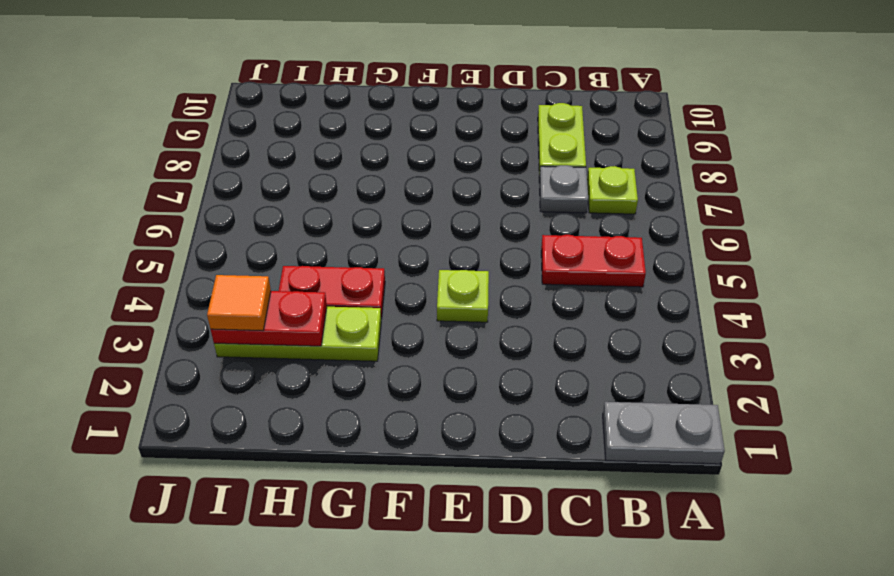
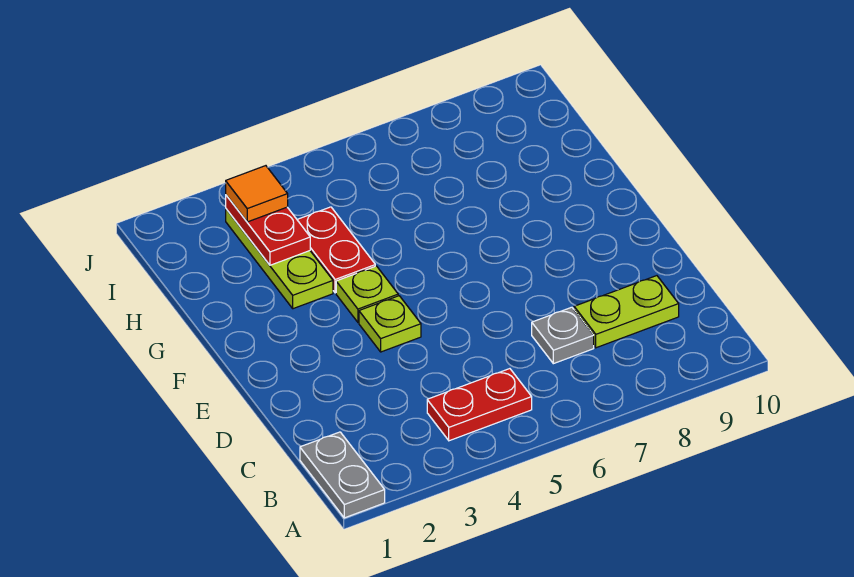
red plate B5:C5 level 1 -> red plate B4:B5 level 1
lime plate B7 level 1 -> lime plate F4 level 1

